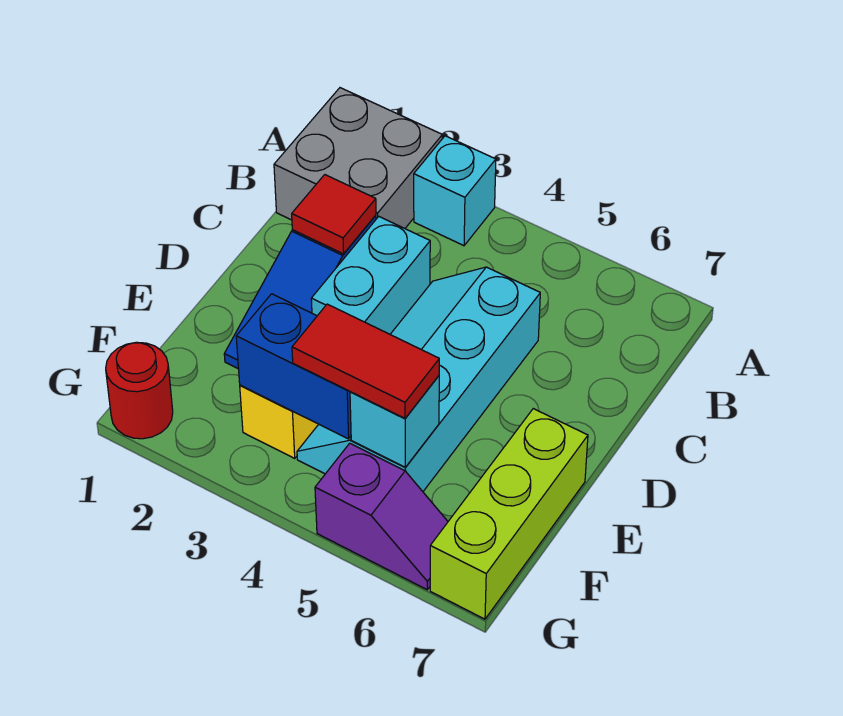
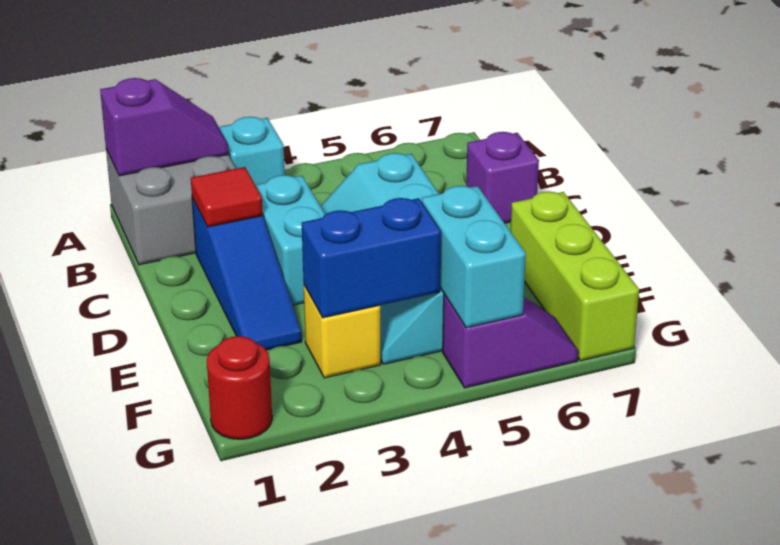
none -> purple slope A1:A2 level 2 top 1
none -> purple brick C7 level 1
red tile F4:F5 level 3 -> none
cyan brick F5 level 2 -> cyan brick F5:G5 level 2

